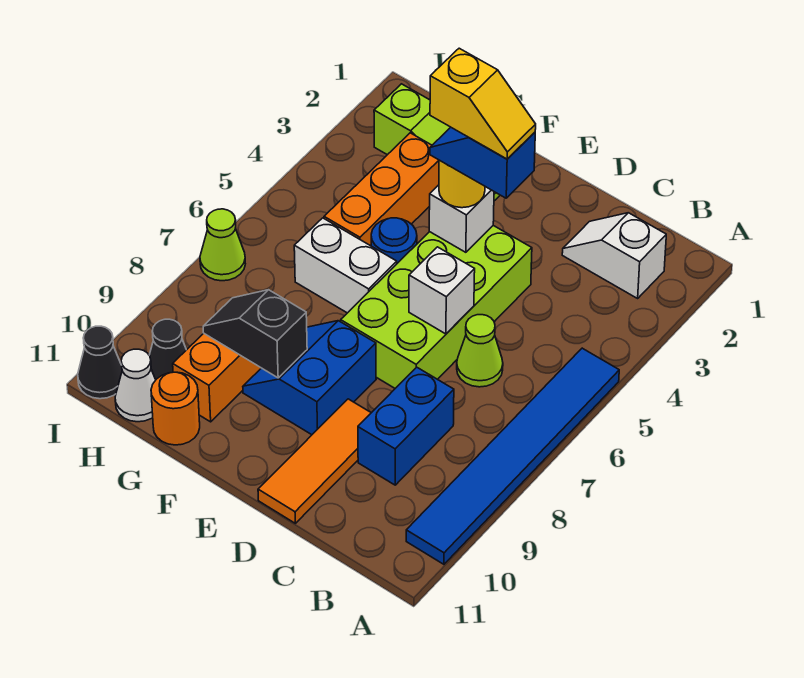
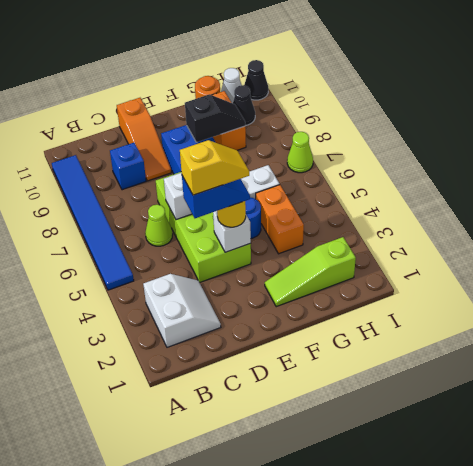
white slope B2:C2 level 1 top B -> white slope B2:C3 level 1 top B
blue brick C8:C9 level 1 -> blue brick C9 level 1
yellow slope D4:E4 level 5 top E -> yellow slope D4:E4 level 5 top D
orange tile D9:D11 level 1 -> orange slope D9:D11 level 1 top 11
orange brick G3:G5 level 1 -> orange brick G4:G5 level 1

